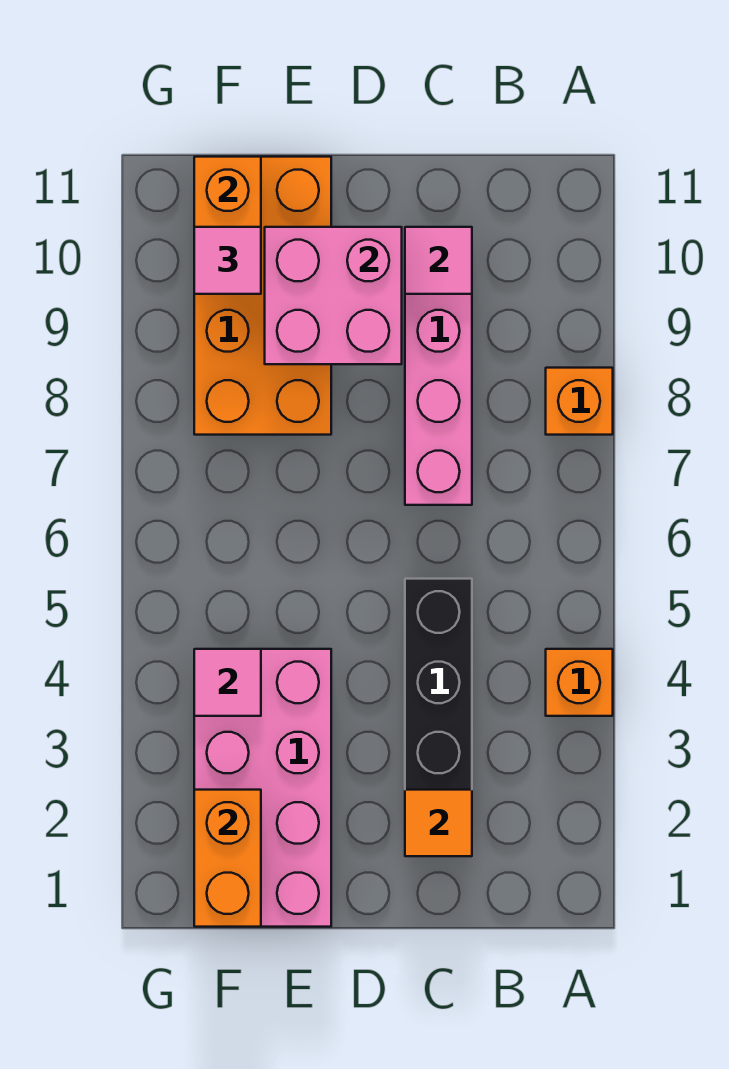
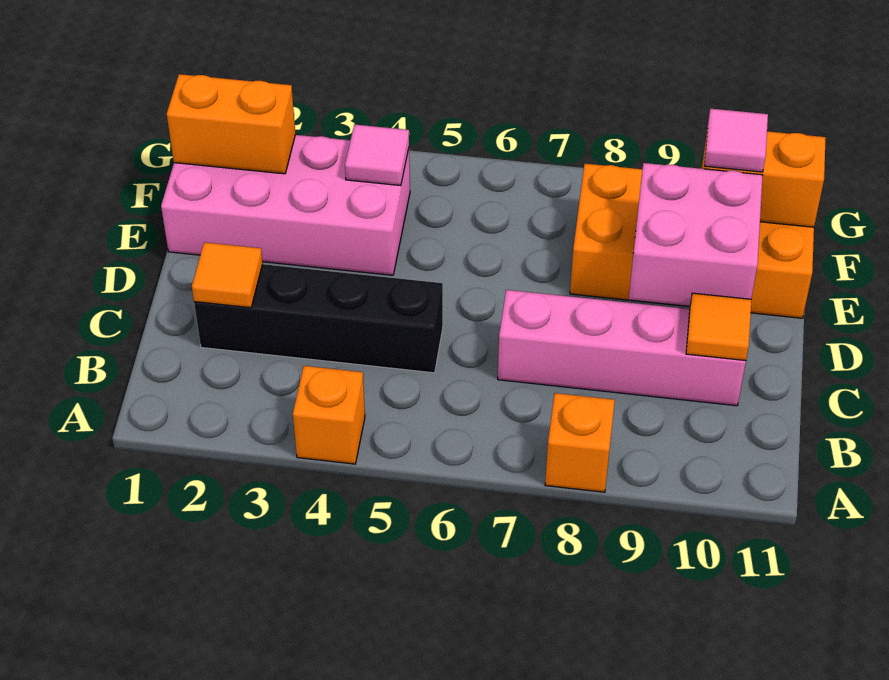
pink tile C10 level 2 -> orange tile C10 level 2

